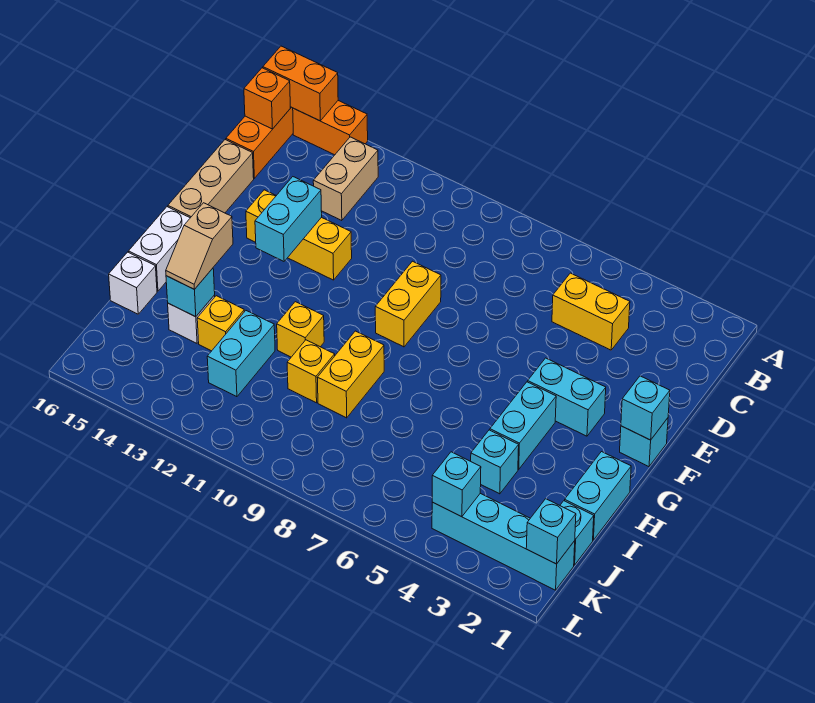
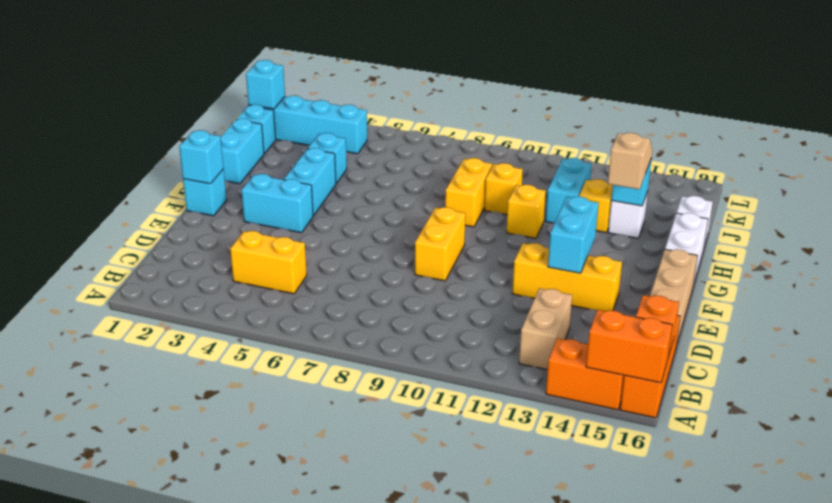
cyan brick K4 level 2 -> none

